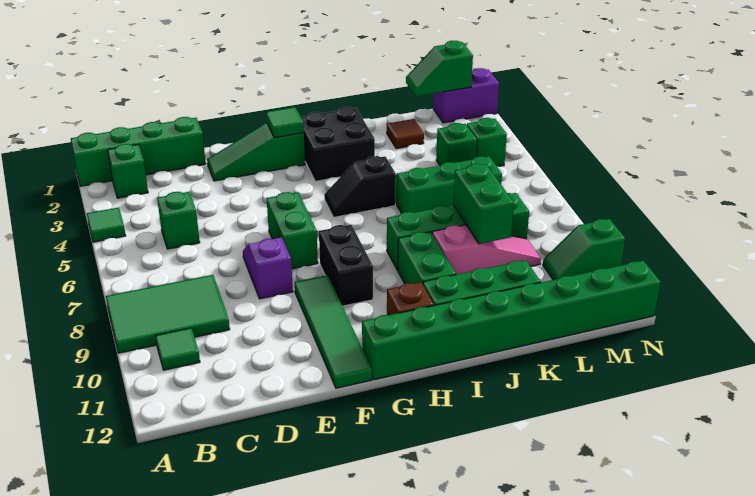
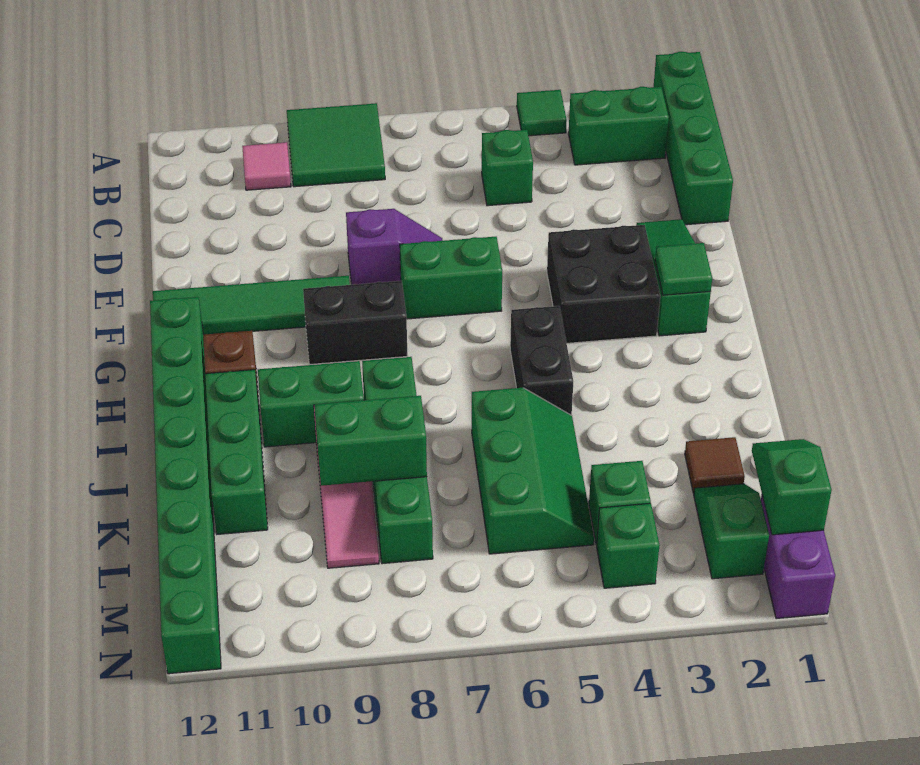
green tile A8:C9 level 1 -> green tile A8:B9 level 1
green brick B2 level 1 -> green brick B2:B3 level 1
green tile B10 level 1 -> pink tile B10 level 1
black brick H2:I3 level 1 -> black brick F3:G4 level 1
black slope H5:I5 level 1 top I -> black brick H5:I5 level 1
green slope M10:N10 level 1 top N -> green slope L2:M2 level 1 top M

